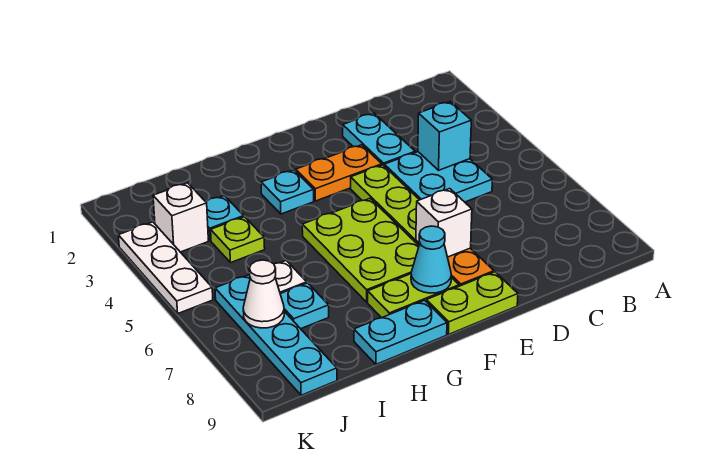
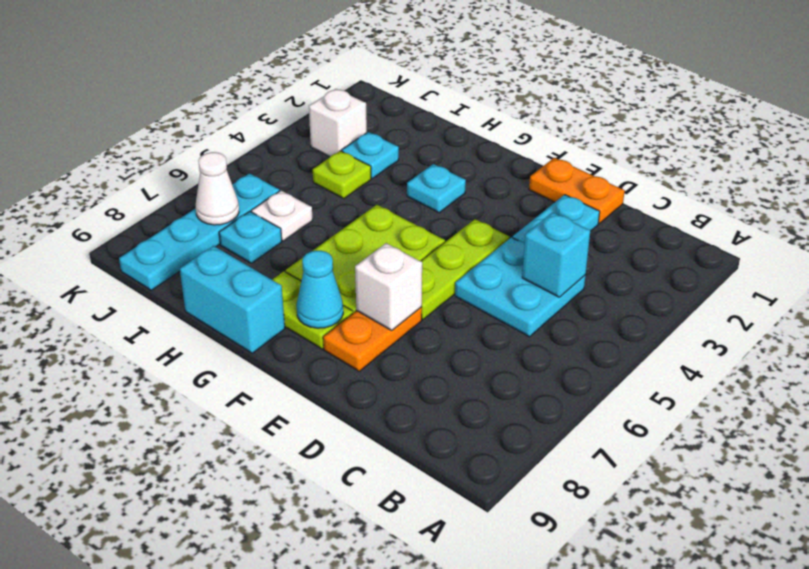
orange plate E3:F3 level 1 -> orange plate D1:E1 level 1
lime plate E9:F9 level 1 -> none
cyan plate G9:H9 level 1 -> cyan brick G9:H9 level 1
white plate K3:K5 level 1 -> none

